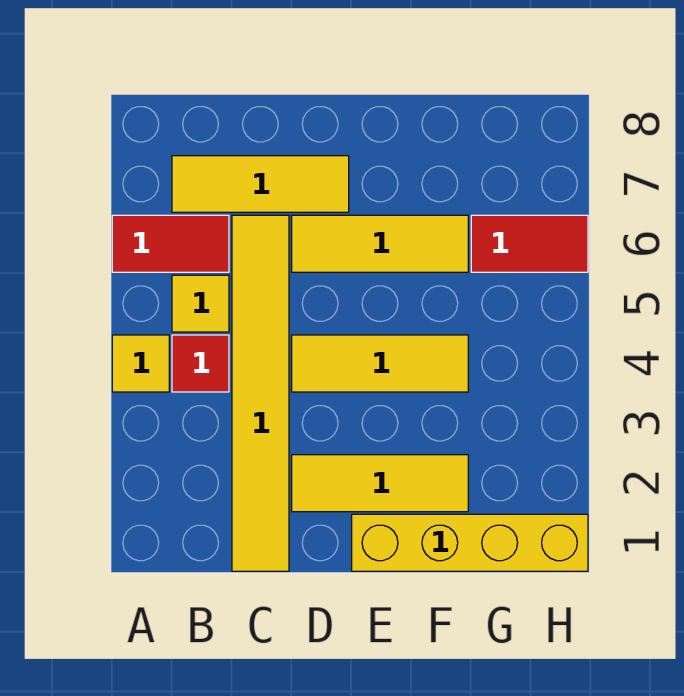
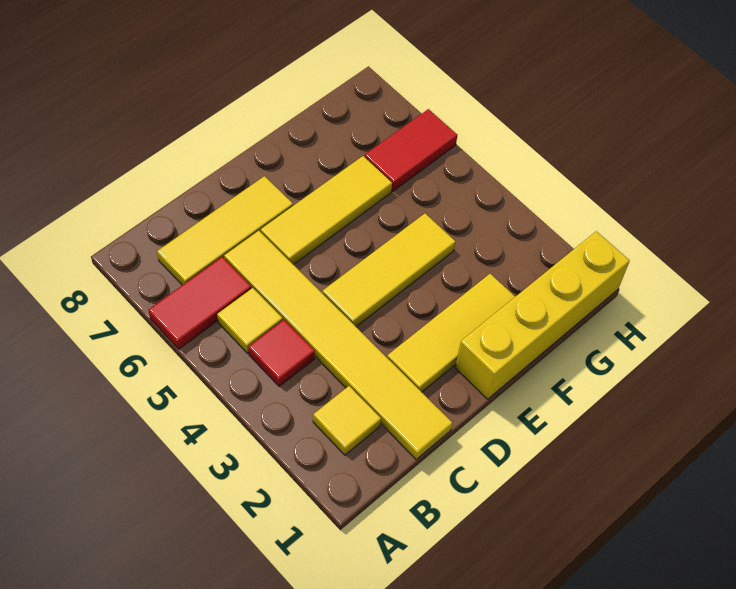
yellow tile A4 level 1 -> yellow tile B2 level 1

